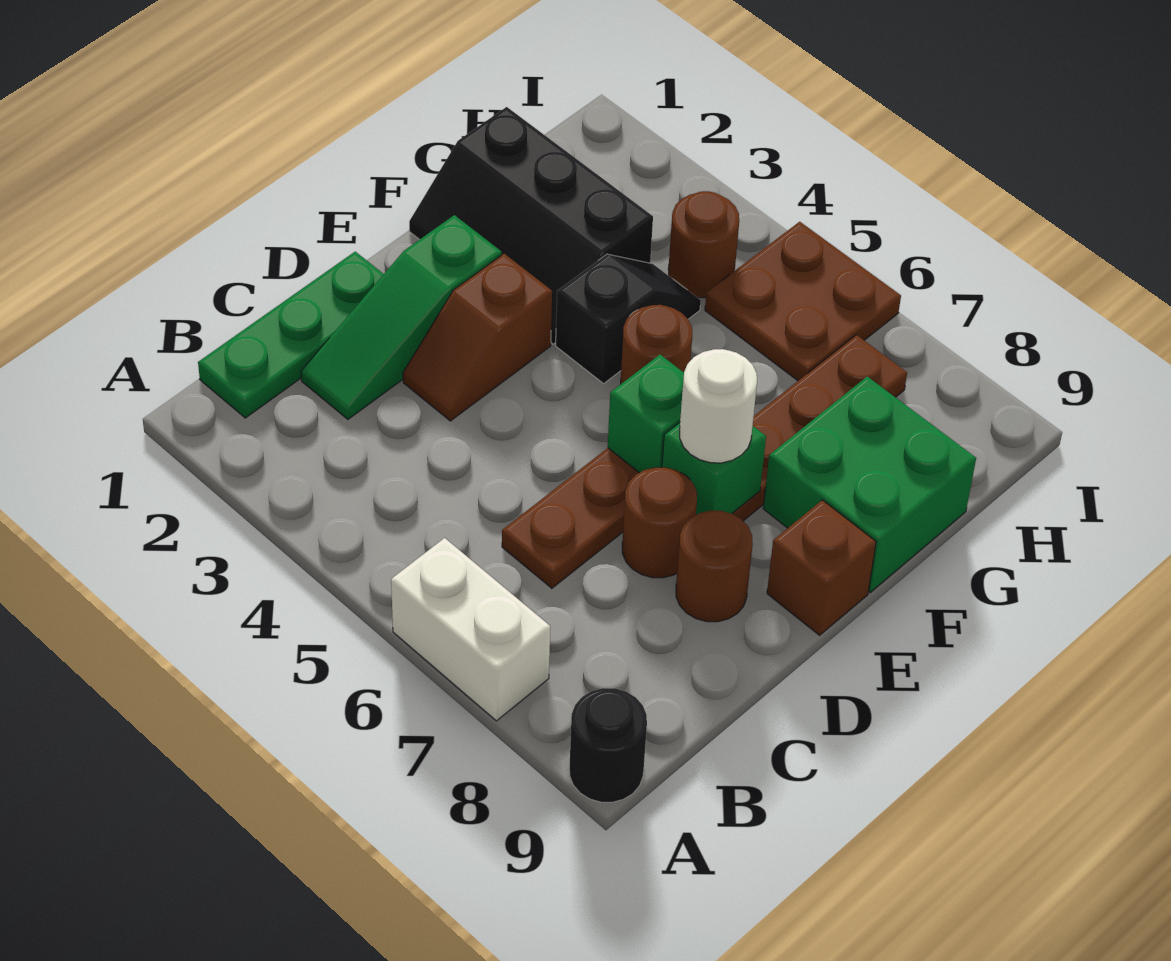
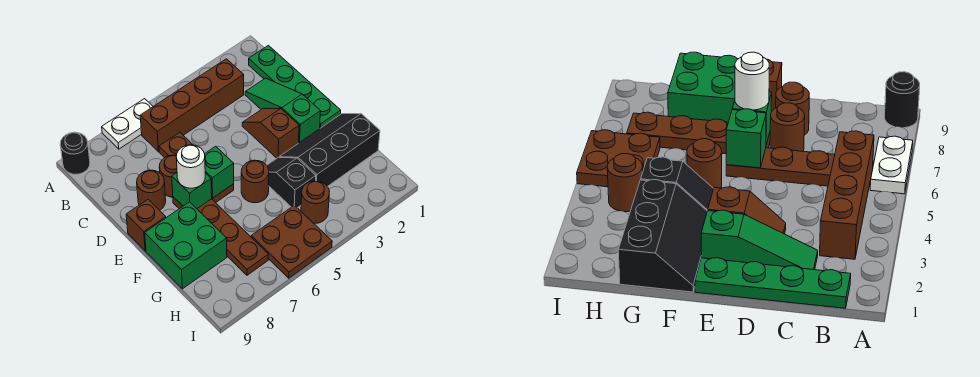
white brick A6:A7 level 1 -> white plate A6:A7 level 1
green plate B1:D1 level 1 -> green plate B1:E1 level 1
none -> brown brick B3:B6 level 1
black slope F4:G4 level 1 top F -> black slope F4:G4 level 1 top G

